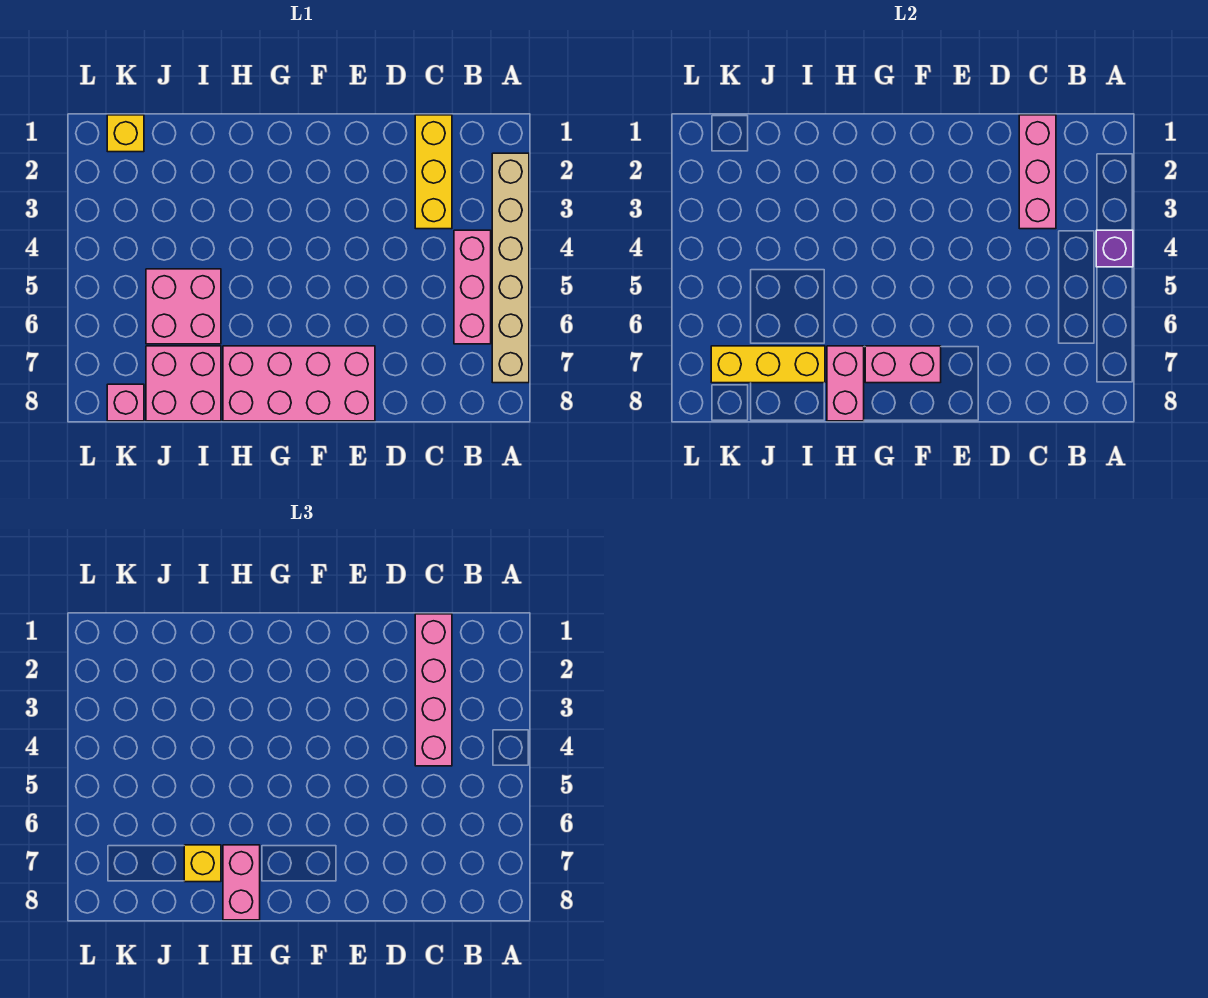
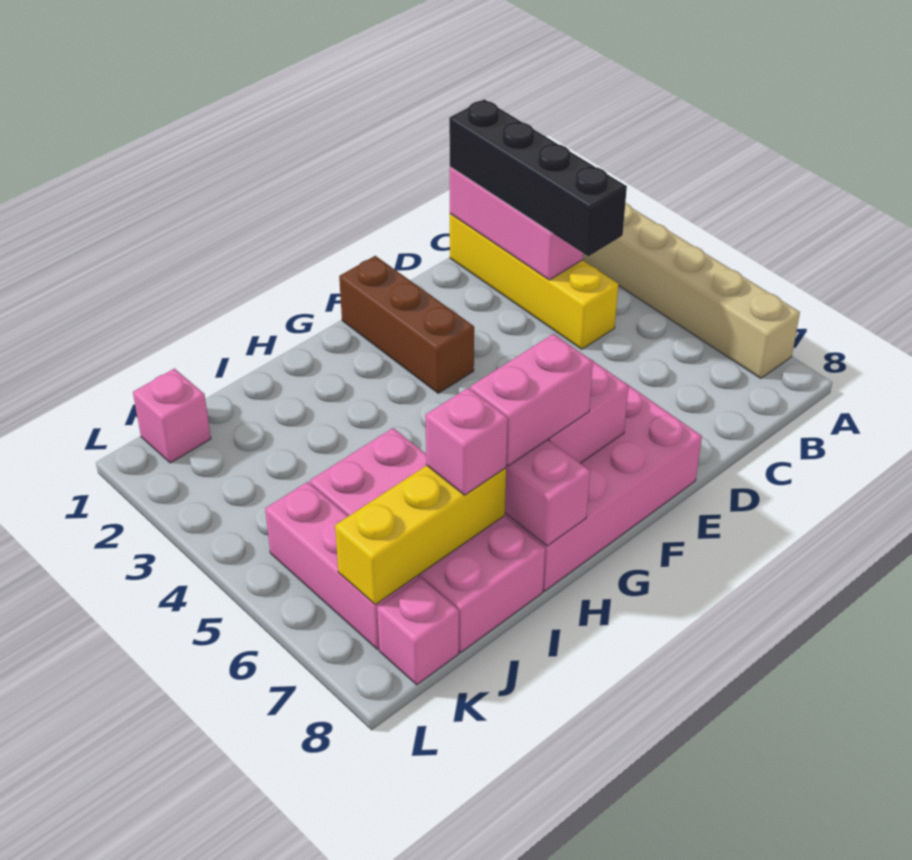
purple brick A4 level 2 -> none
pink brick B4:B6 level 1 -> pink brick K5:K7 level 1
yellow brick C1:C3 level 1 -> yellow brick C1:C4 level 1
pink brick C1:C4 level 3 -> black brick C1:C4 level 3
none -> brown brick F1:F3 level 1
pink brick H7:H8 level 3 -> pink brick G7:H7 level 3
yellow brick I7 level 3 -> pink brick I7 level 3
yellow brick K1 level 1 -> pink brick K1 level 1

